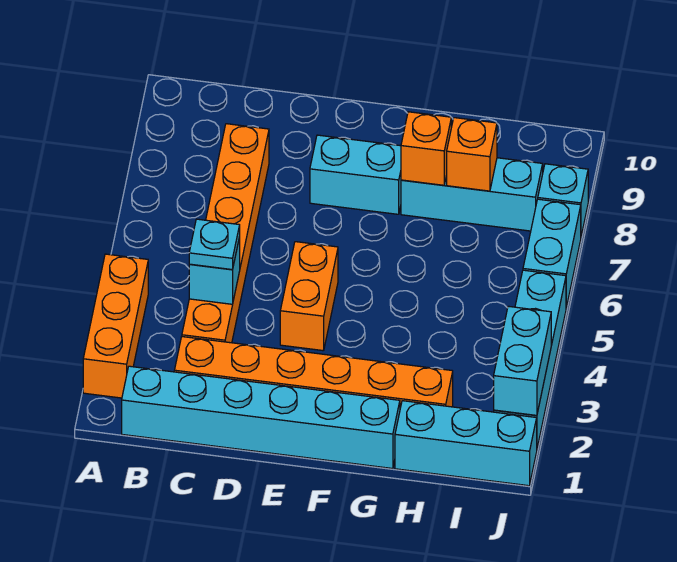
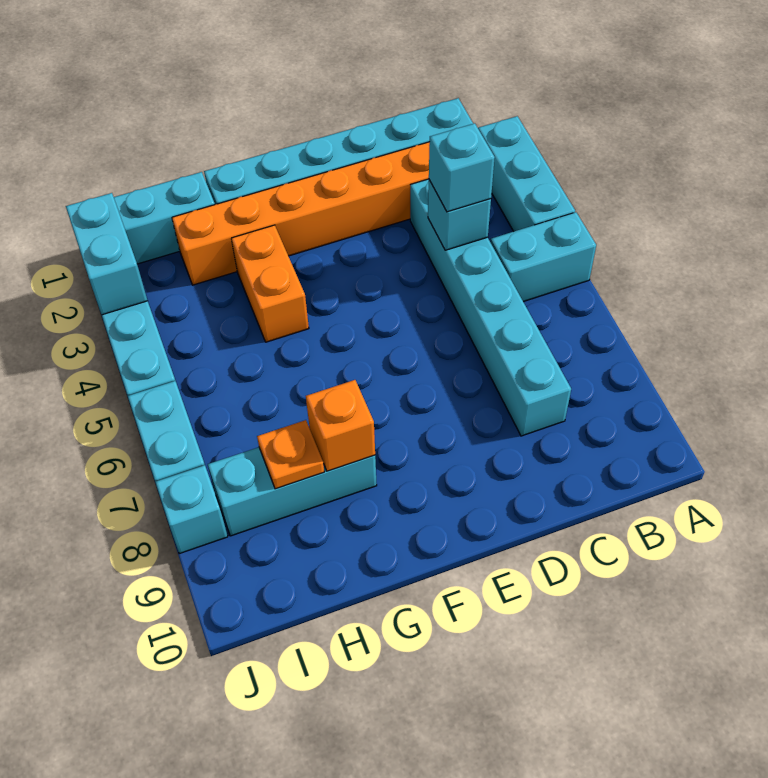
orange brick A2:A4 level 1 -> cyan brick A2:A4 level 1
orange brick C3:C8 level 1 -> cyan brick C3:C8 level 1
cyan plate C4 level 3 -> cyan brick C4 level 3
orange brick E4:E5 level 1 -> orange brick G3:G4 level 1
cyan brick E8:F8 level 1 -> cyan brick A5:B5 level 1
orange brick H8 level 2 -> orange plate H8 level 2

